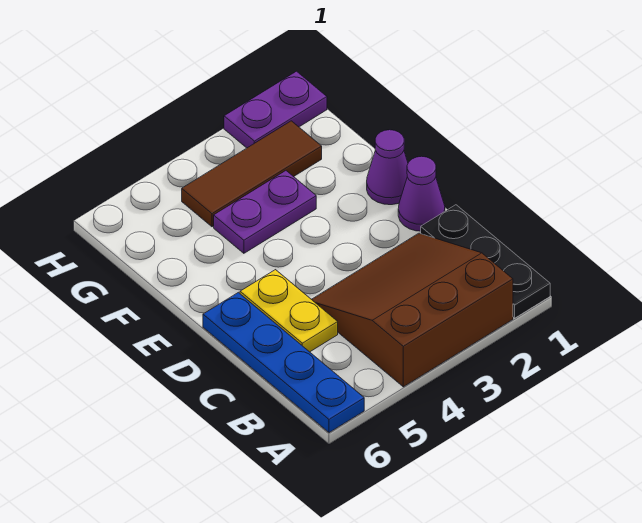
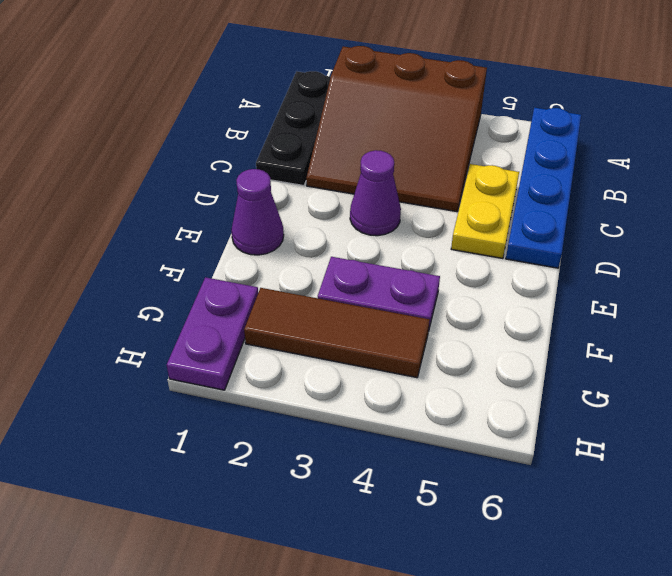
purple cone D1 level 1 -> purple cone D3 level 1
purple plate H1:H2 level 1 -> purple plate G1:H1 level 1

